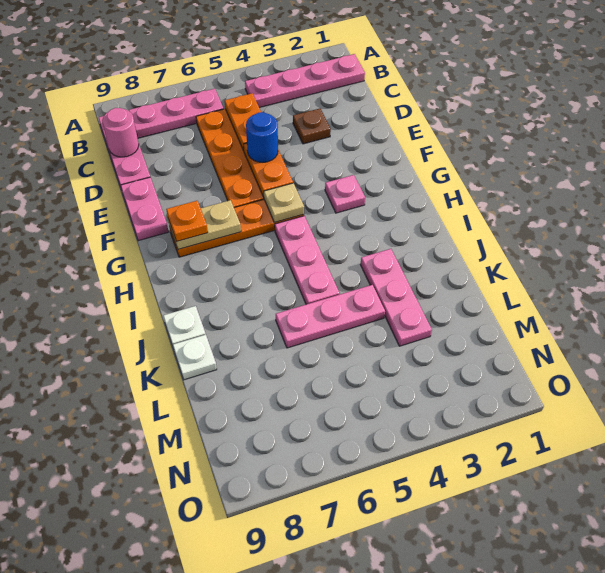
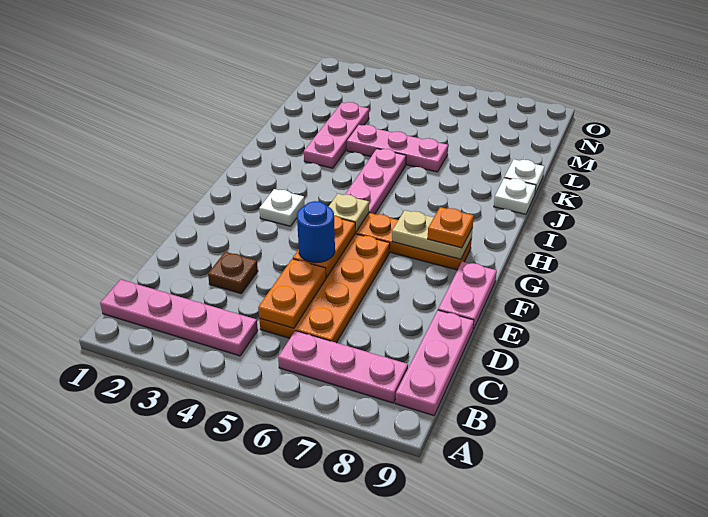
pink round brick C9 level 2 -> none
pink plate G3 level 1 -> white plate G3 level 1

